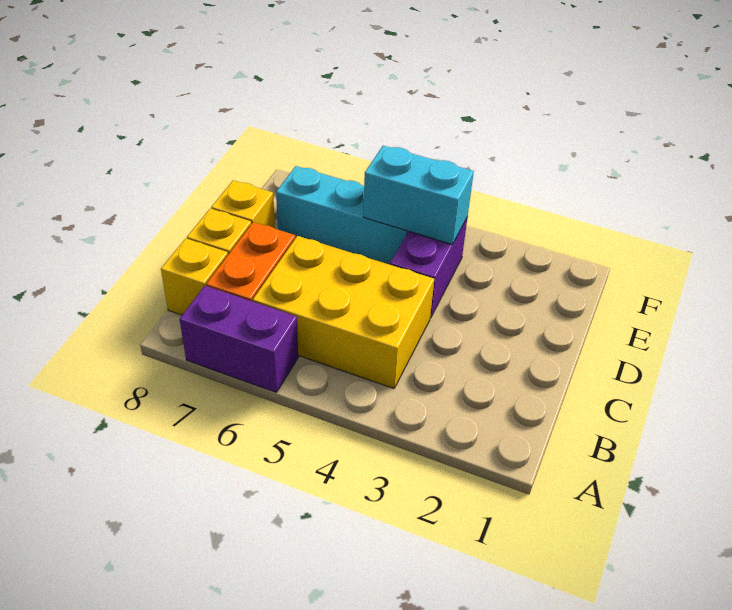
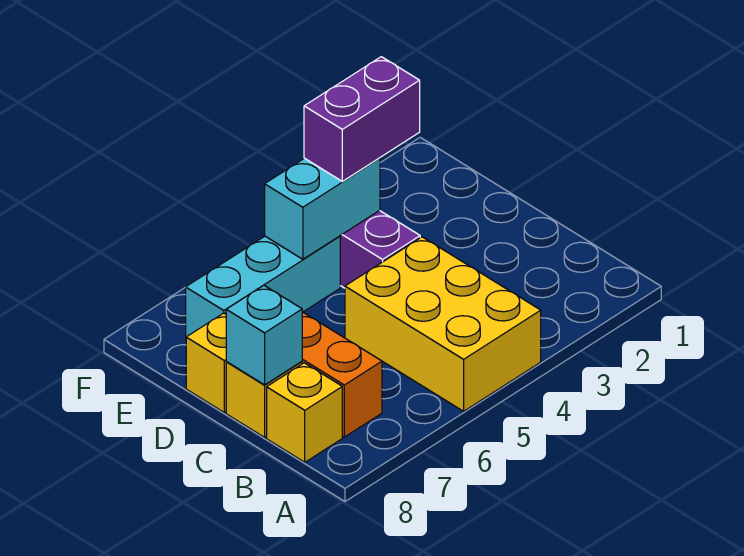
purple brick A6:A7 level 1 -> purple brick E3:E4 level 3
yellow brick B4:C6 level 1 -> yellow brick A4:C5 level 1
none -> cyan brick C8 level 2

